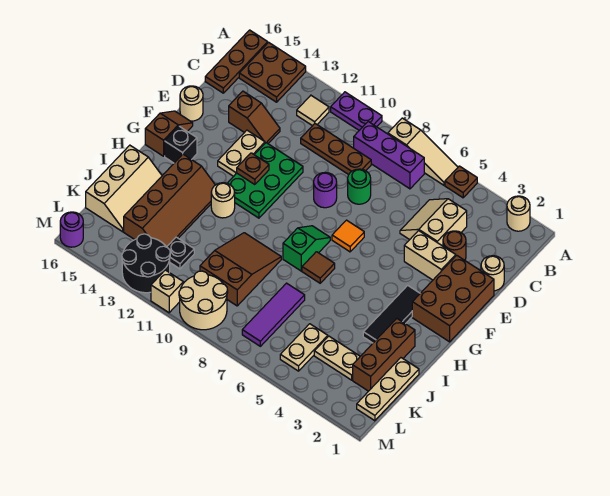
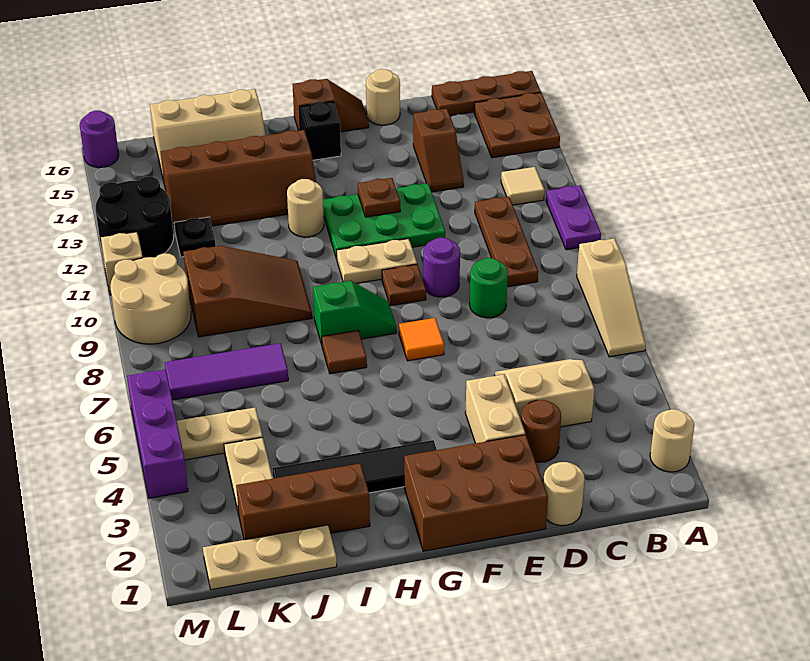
brown plate A5 level 1 -> brown plate F9 level 1
purple brick B7:B9 level 1 -> purple brick M4:M6 level 1
tan plate E13:F13 level 1 -> tan plate F10:G10 level 1
black tile G3:I3 level 1 -> black tile G3:J3 level 1

